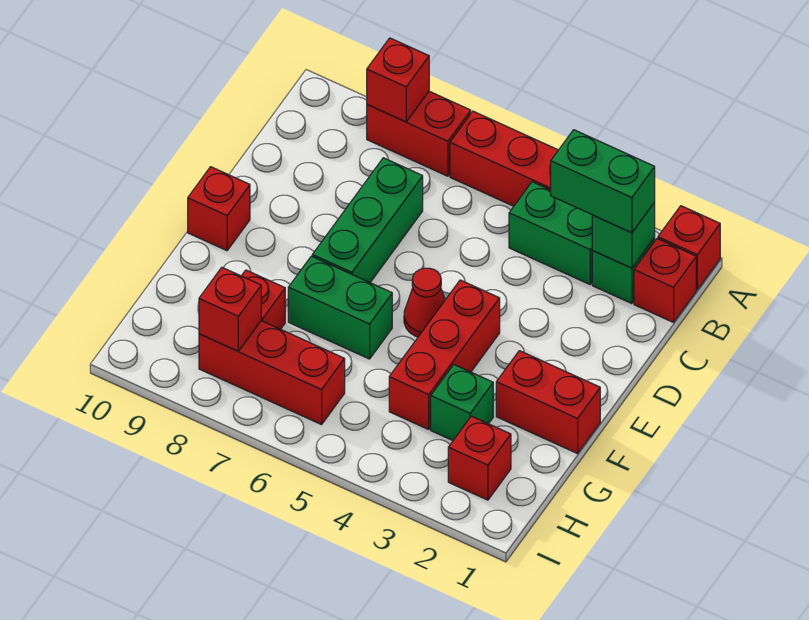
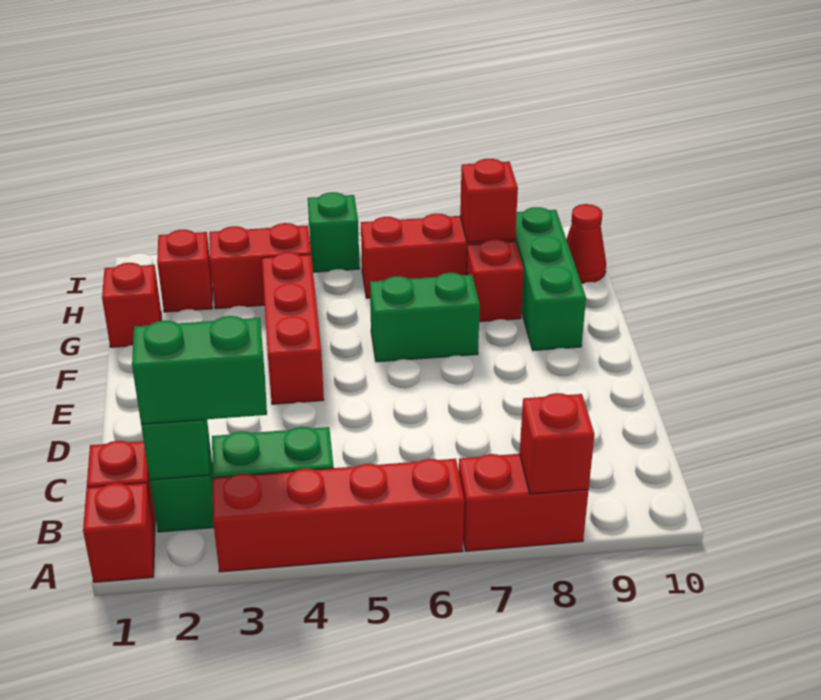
green brick C7:E7 level 1 -> green brick F9:H9 level 1
red cone E5 level 1 -> red cone H10 level 1
red brick E10 level 1 -> red brick G1 level 1
red brick F1:F2 level 1 -> red brick H3:H4 level 1
green brick G3 level 1 -> green brick I5 level 1

